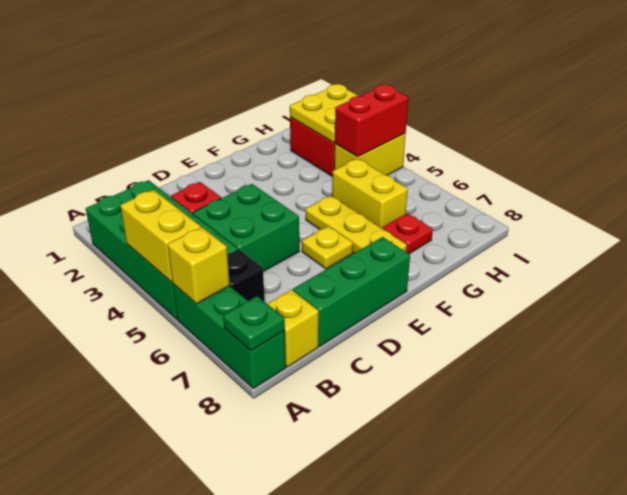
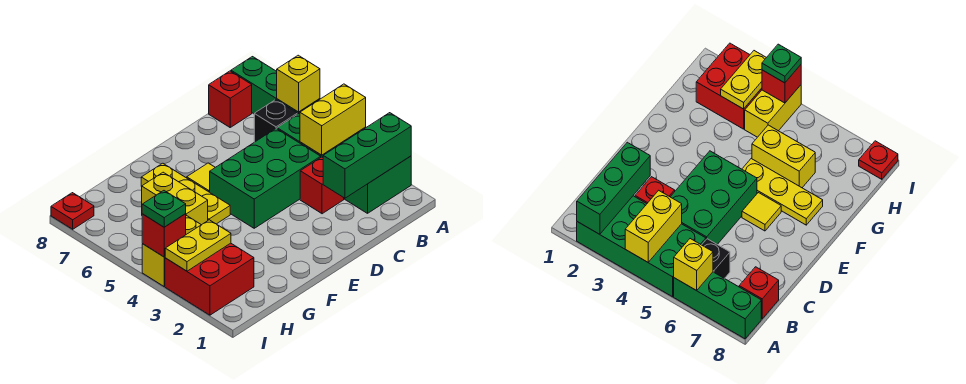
yellow brick A4:A5 level 2 -> yellow brick A4:B4 level 2
green plate A8 level 2 -> green plate I4 level 3
yellow brick B8 level 1 -> red brick B8 level 1
green brick C4:D5 level 1 -> green brick C4:E5 level 1
green brick C8:E8 level 1 -> green brick A2:C2 level 2
yellow plate E6 level 1 -> yellow tile E6 level 1
red plate G7 level 1 -> red plate I8 level 1
yellow plate H2:I3 level 2 -> yellow plate H3:I3 level 2
red brick H4:I4 level 2 -> red brick I4 level 2

